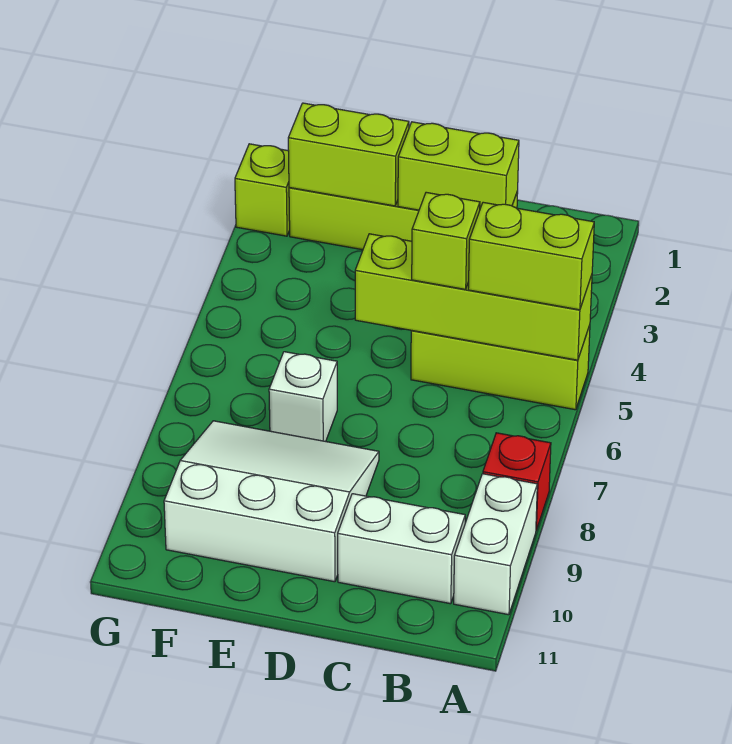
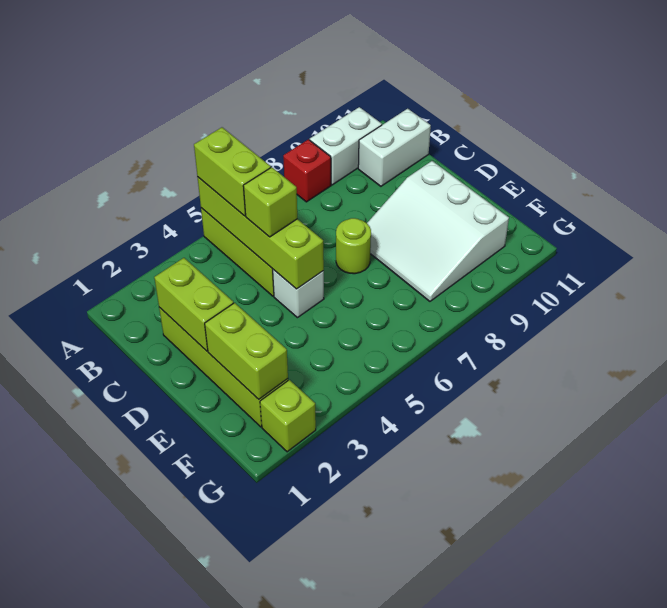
white brick B10:C10 level 1 -> white brick B10:B11 level 1
none -> lime round brick D7 level 1
white brick E7 level 1 -> white brick D5 level 1

